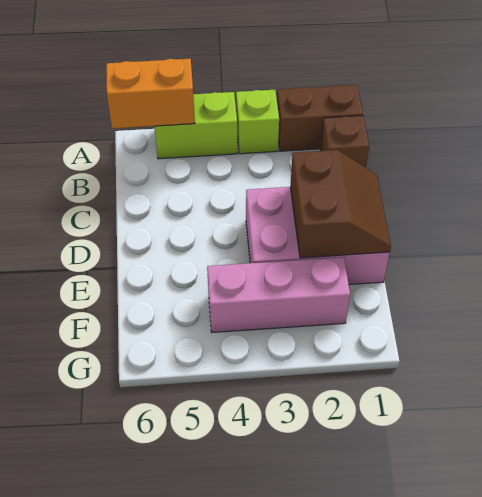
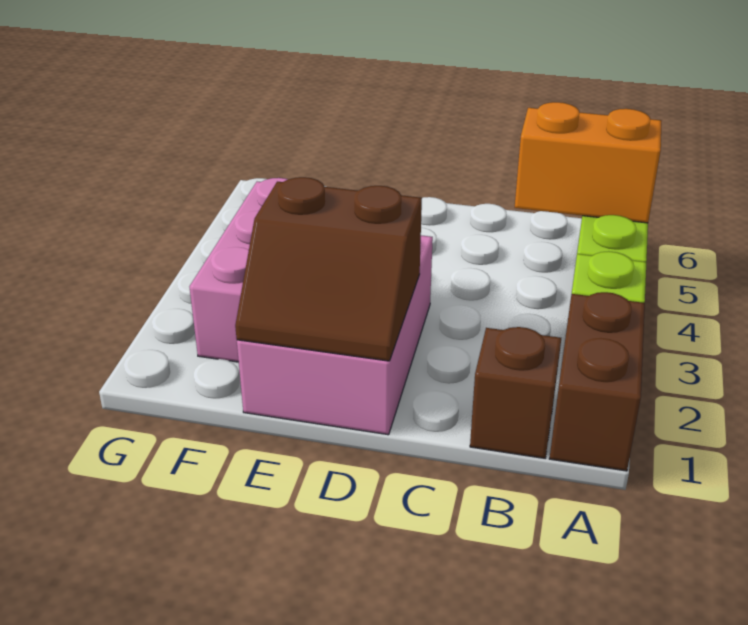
orange brick A5:A6 level 2 -> orange brick A5:B5 level 2

